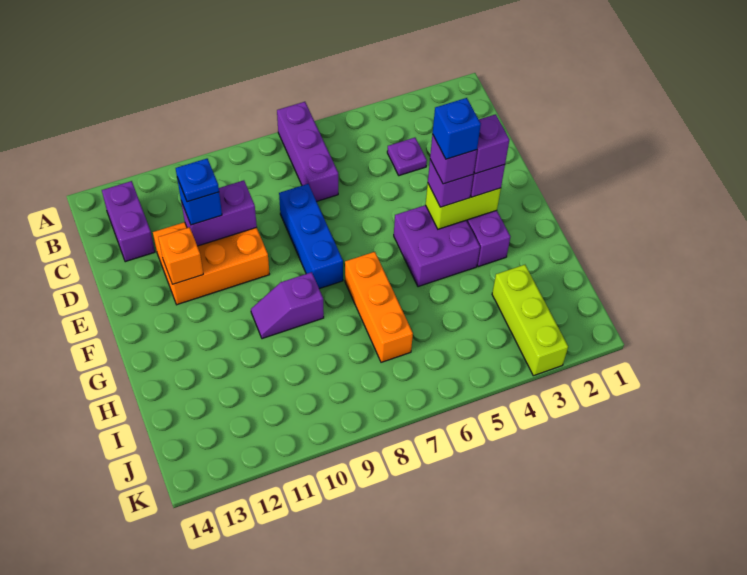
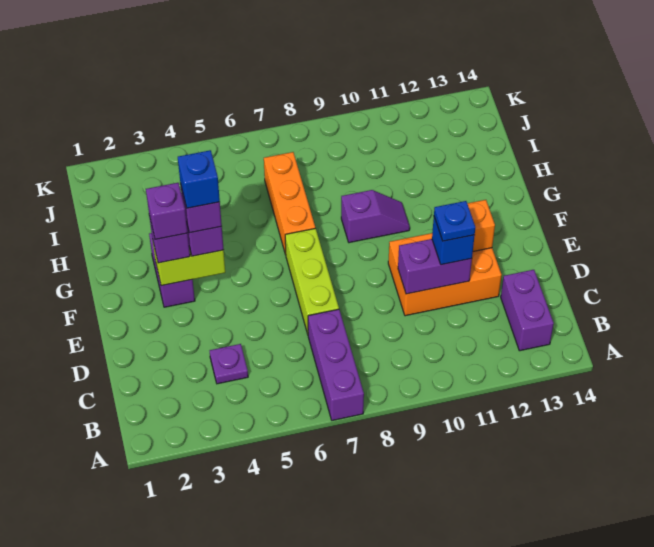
blue brick D8:F8 level 1 -> none
purple brick F4:G5 level 1 -> none
lime brick I3:K3 level 1 -> lime brick D7:F7 level 1

